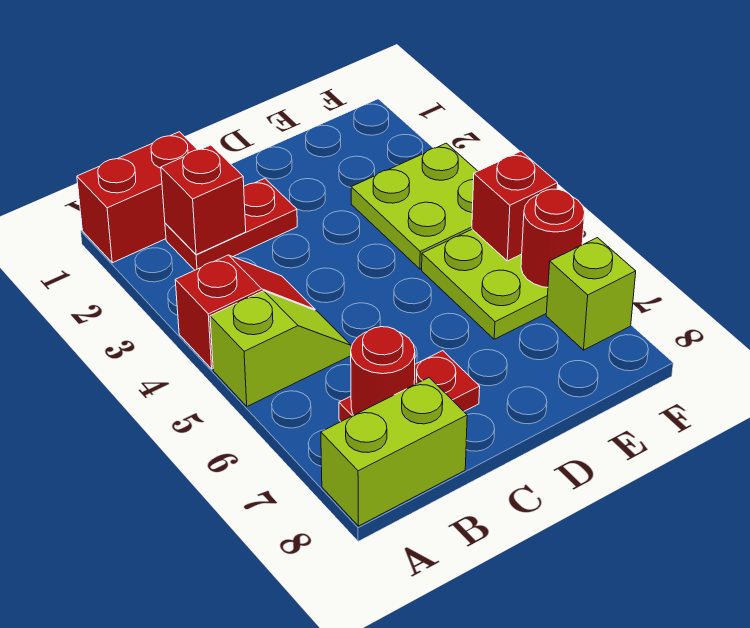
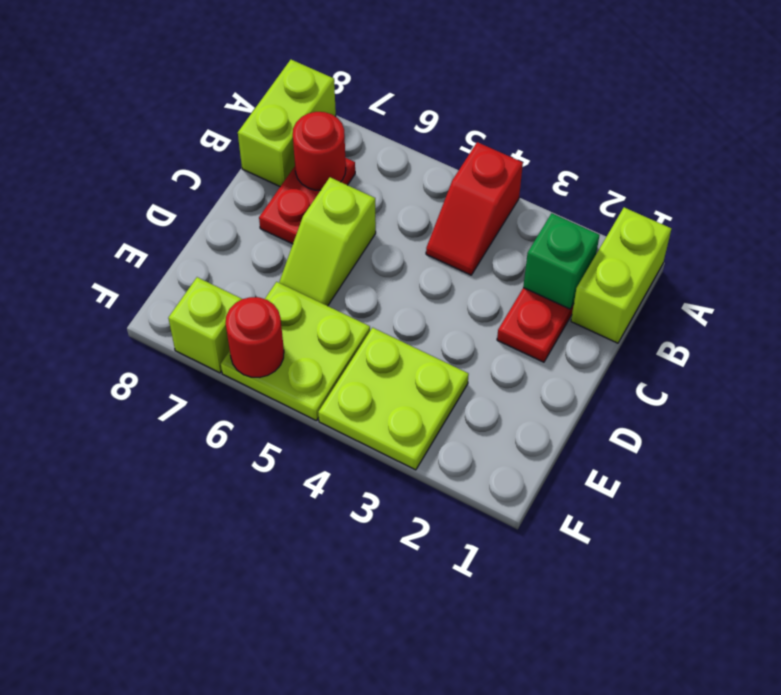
red brick A1:B1 level 1 -> lime brick A1:B1 level 1
lime slope A5:B5 level 1 top A -> lime slope C6:D6 level 1 top C
red brick B2 level 2 -> green brick B2 level 2
red brick F5 level 2 -> none

